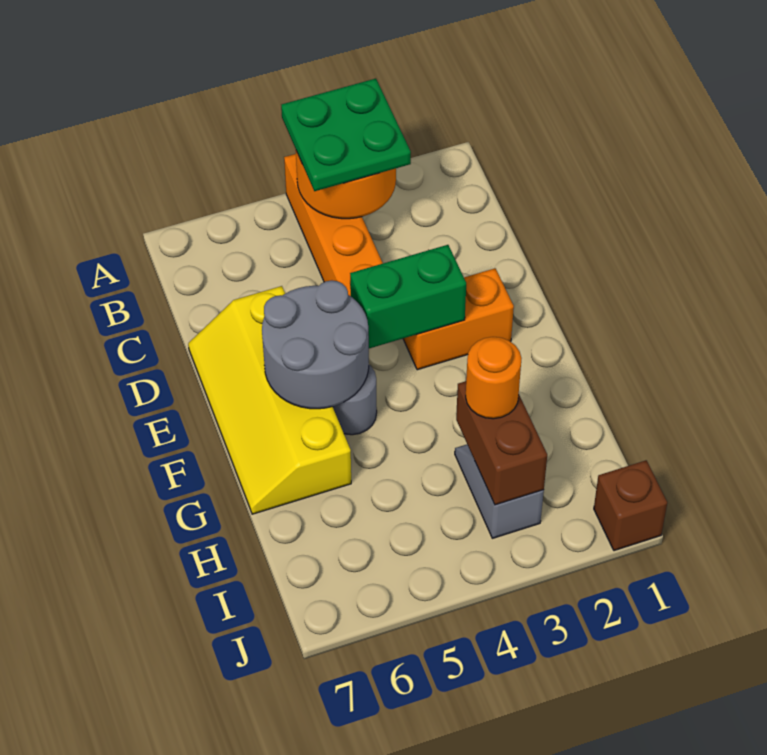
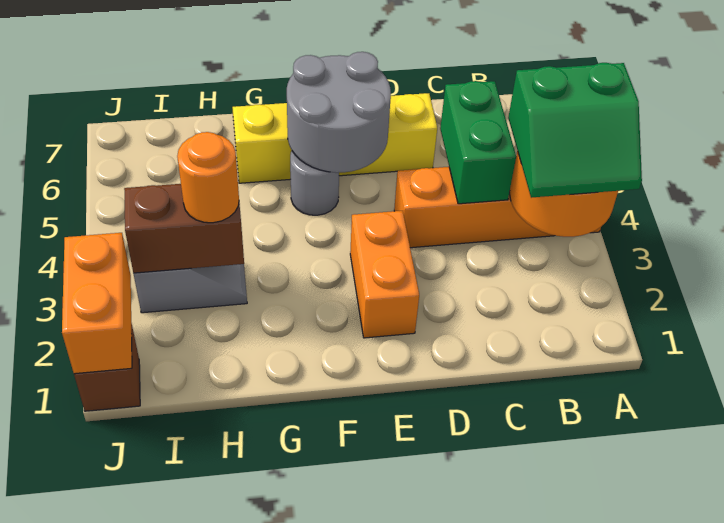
green plate A3:B4 level 3 -> green slope A3:B4 level 3 top 4
green brick E3:E4 level 2 -> green brick C4:C5 level 2
none -> orange brick J1:J2 level 2

